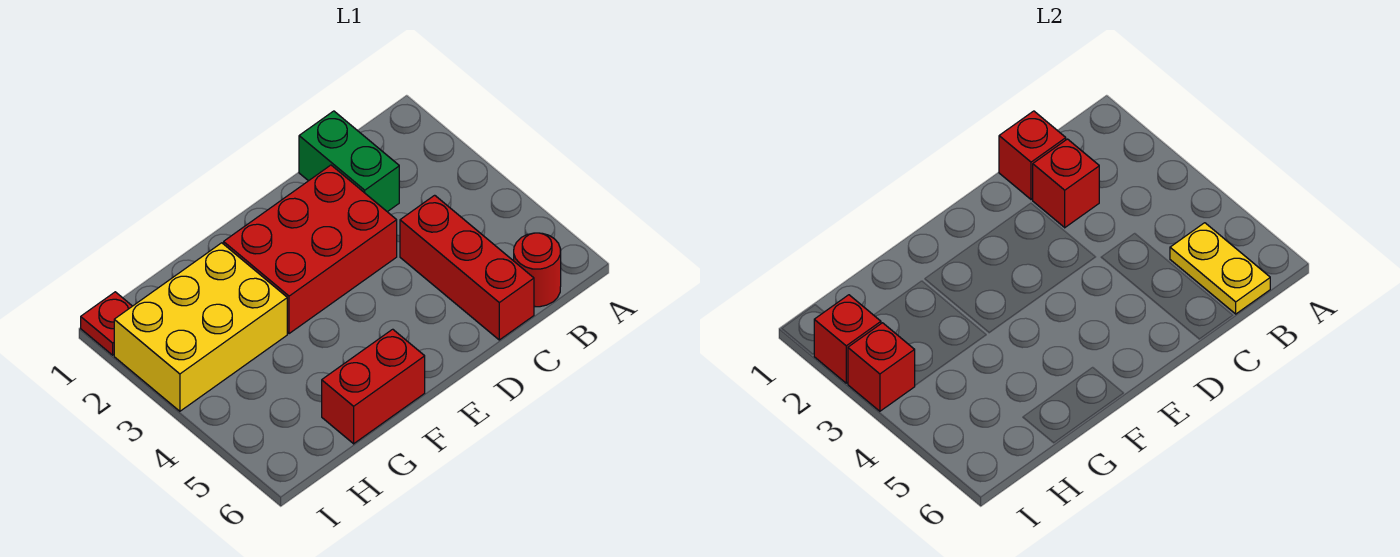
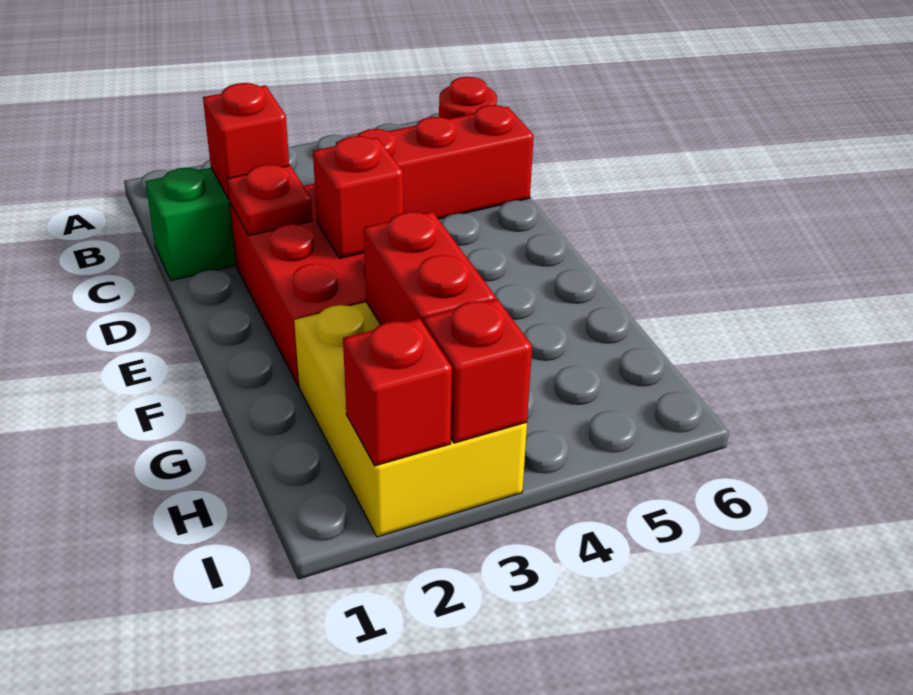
yellow plate B5:B6 level 2 -> none
red brick C1 level 2 -> red brick E3 level 2
red brick F6:G6 level 1 -> red brick G3:H3 level 2
red plate I1 level 1 -> red plate D2 level 2

